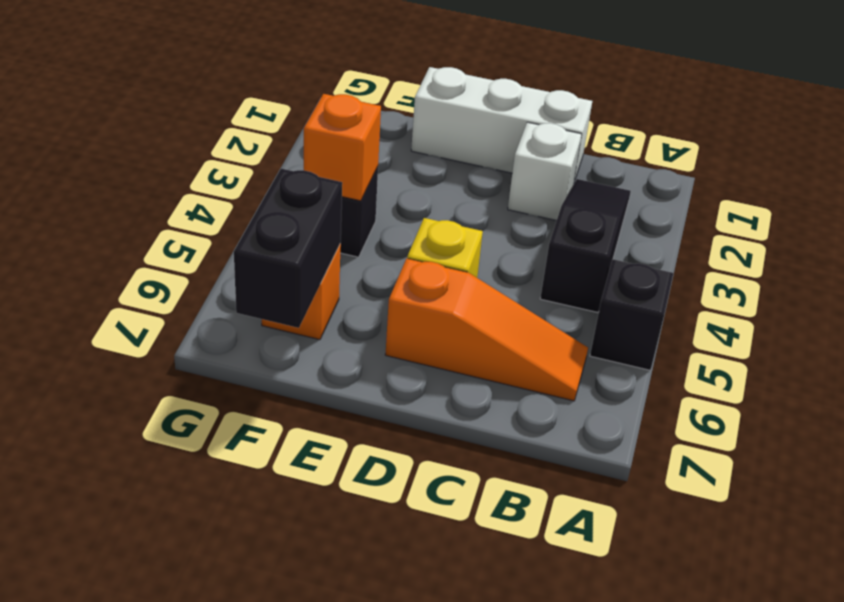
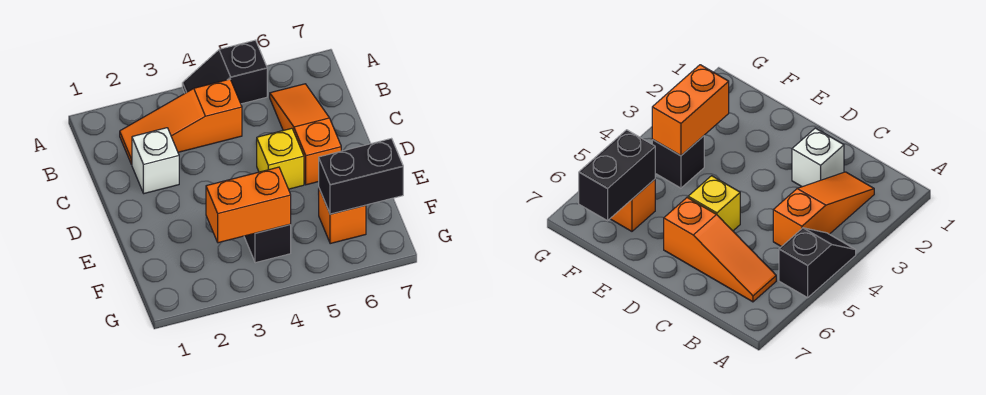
black slope B2:B4 level 1 top 4 -> orange slope B2:B4 level 1 top 4
white brick C1:E1 level 1 -> none
orange brick F4 level 2 -> orange brick F3:F4 level 2

